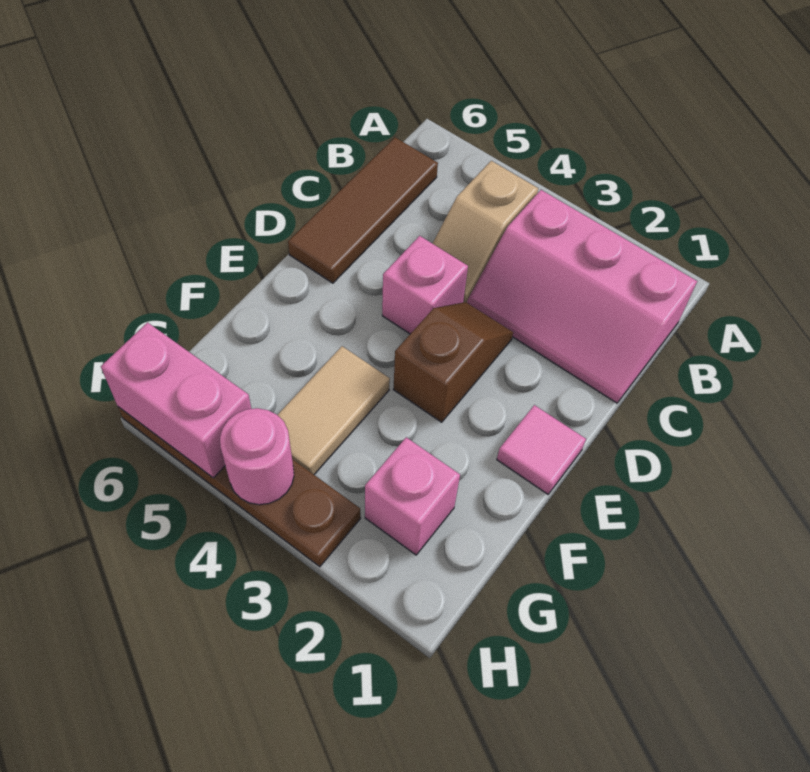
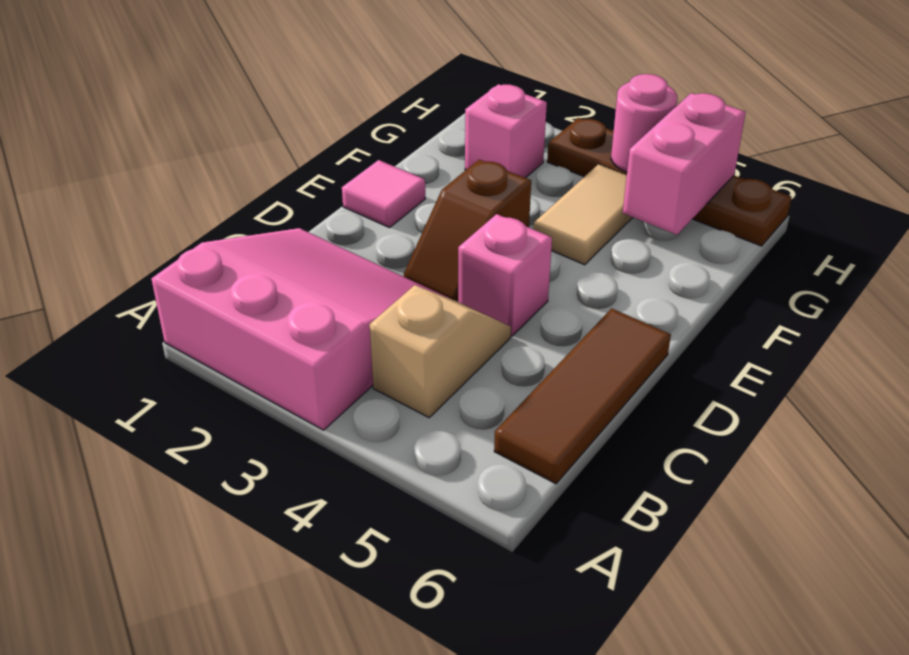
pink slope B1:C3 level 1 top B -> pink slope A1:C3 level 1 top A
pink brick H5:H6 level 2 -> pink brick G5:H5 level 2

